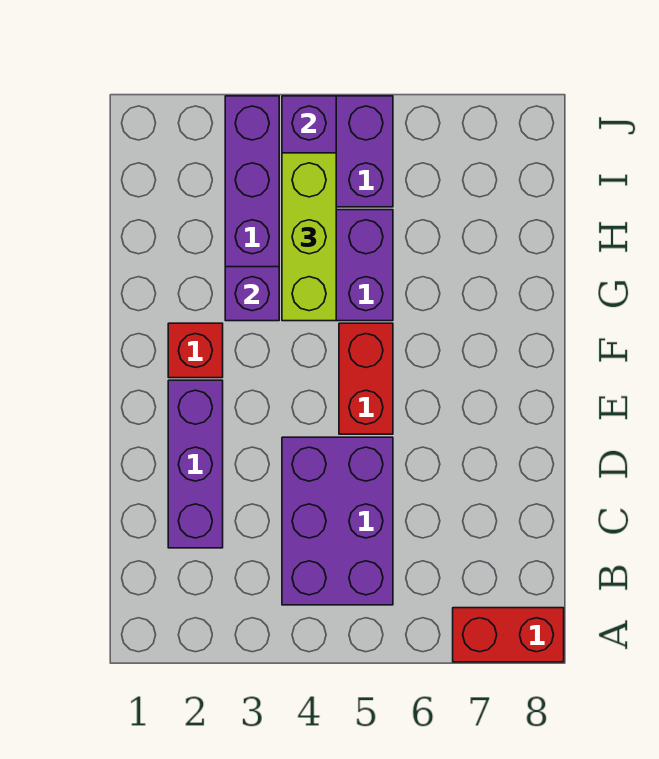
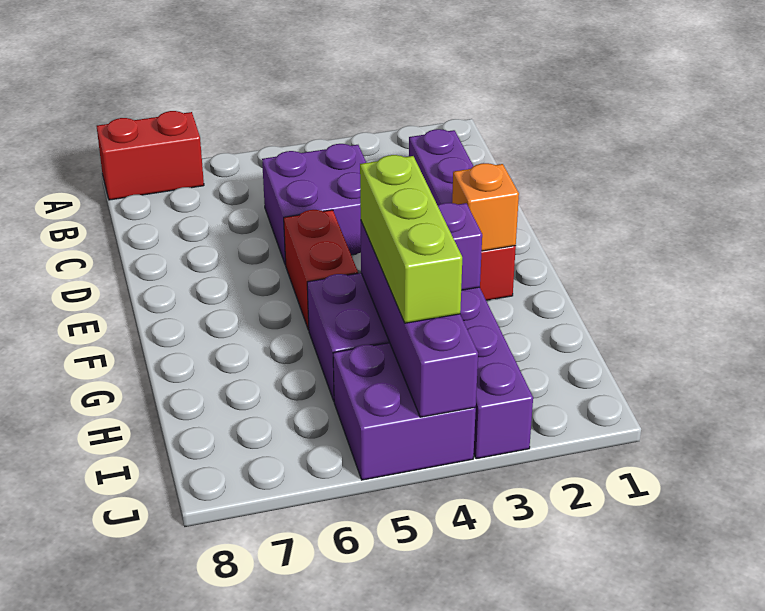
purple brick B4:D5 level 1 -> purple brick C4:D5 level 1
none -> orange brick F2 level 2

